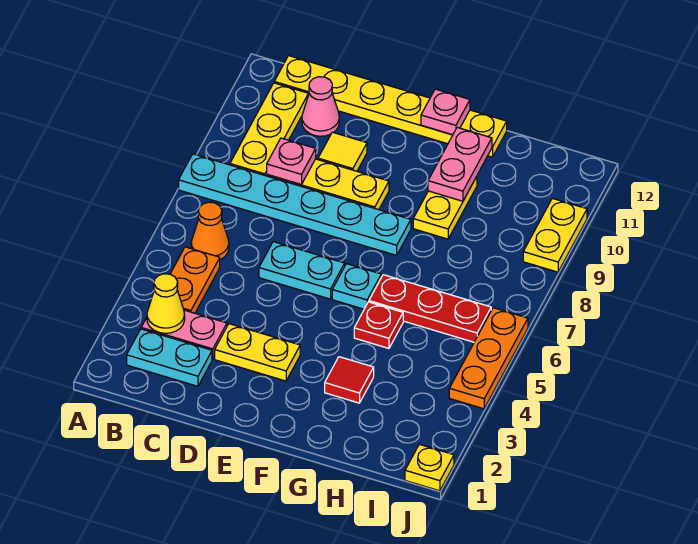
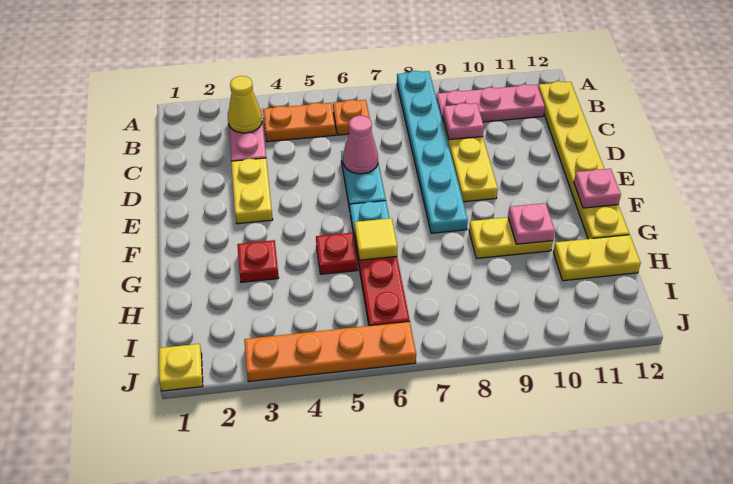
cyan plate B2:C2 level 1 -> none
orange cone B6 level 1 -> orange plate B6 level 1
yellow plate B9:B11 level 1 -> pink plate B9:B11 level 1
pink cone C11 level 1 -> pink cone D6 level 2
yellow tile D10 level 1 -> yellow tile G6 level 2
red tile G3 level 1 -> red plate G3 level 1
pink plate G10:G11 level 2 -> pink plate G10 level 2
orange plate J4:J6 level 1 -> orange plate J3:J6 level 1
yellow plate J9:J10 level 1 -> yellow plate H11:H12 level 1

